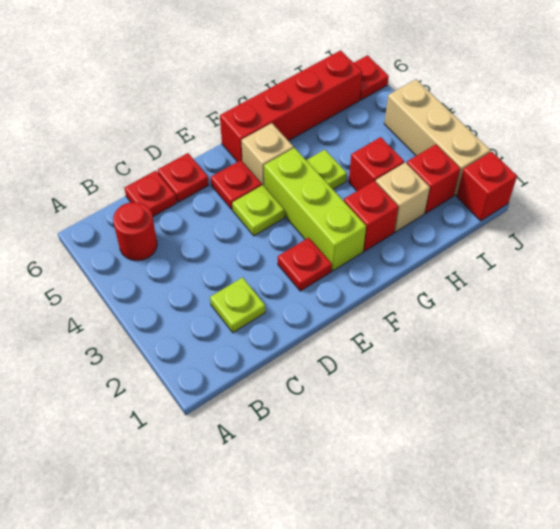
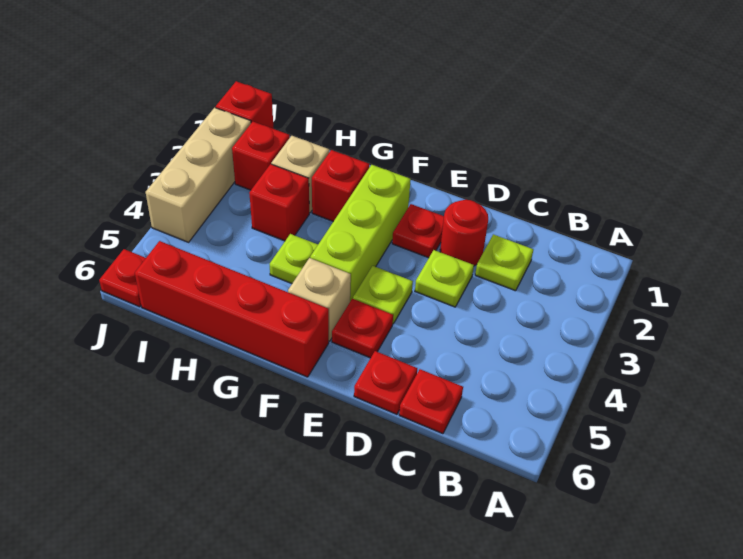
red round brick B5 level 1 -> red round brick D2 level 1
none -> lime plate D3 level 1

